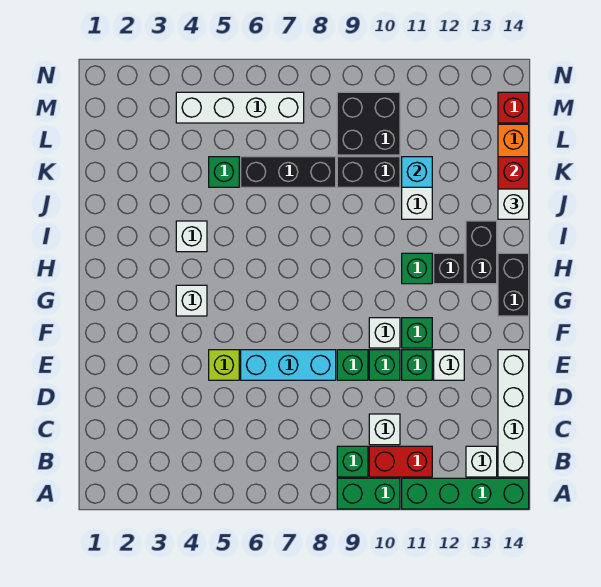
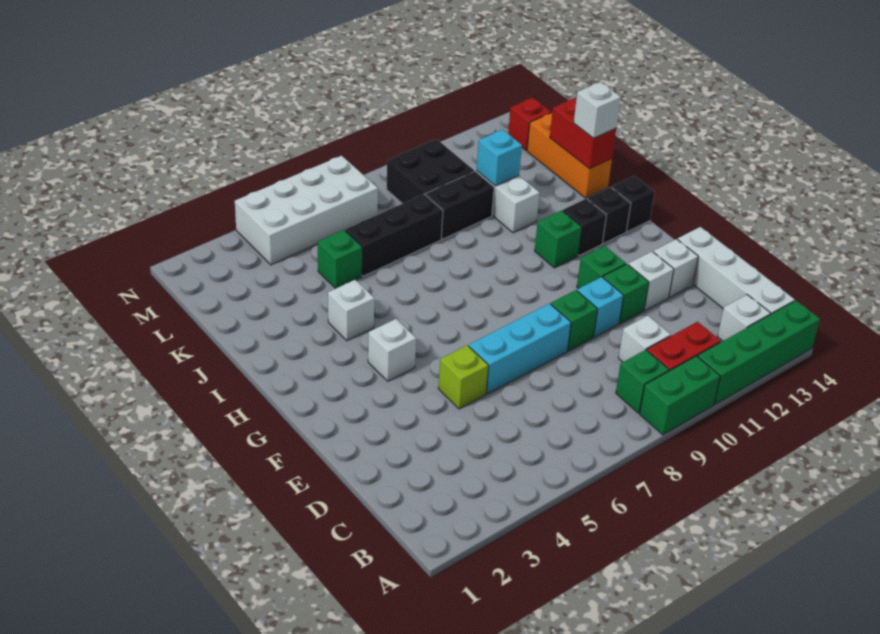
green brick E10 level 1 -> cyan brick E10 level 1
white brick F10 level 1 -> white brick E13 level 1
black brick G14:H14 level 1 -> black brick H14 level 1
black brick H13:I13 level 1 -> black brick H13 level 1
white brick M4:M7 level 1 -> white brick M4:N7 level 1

